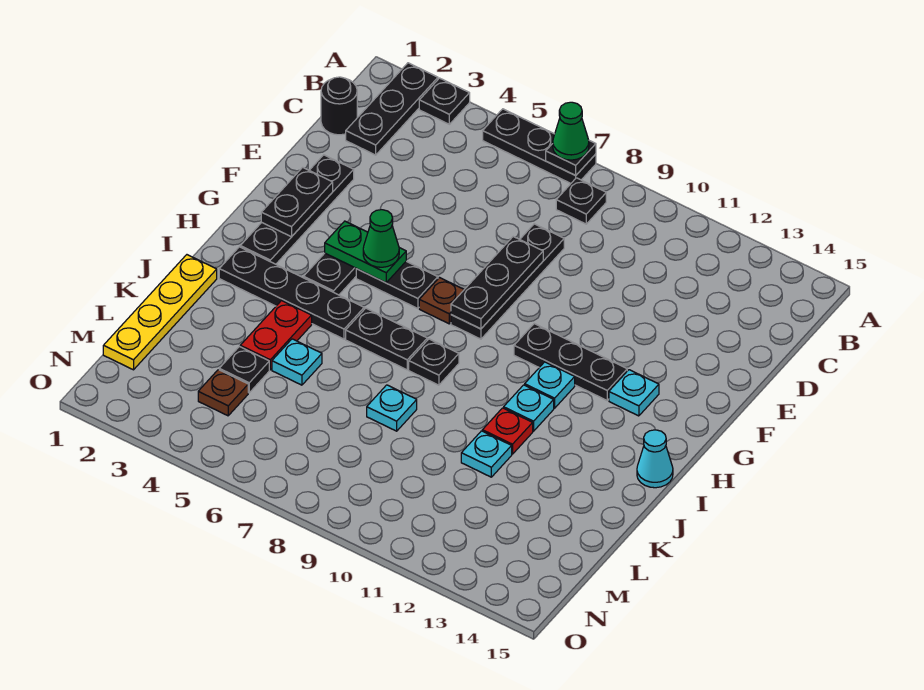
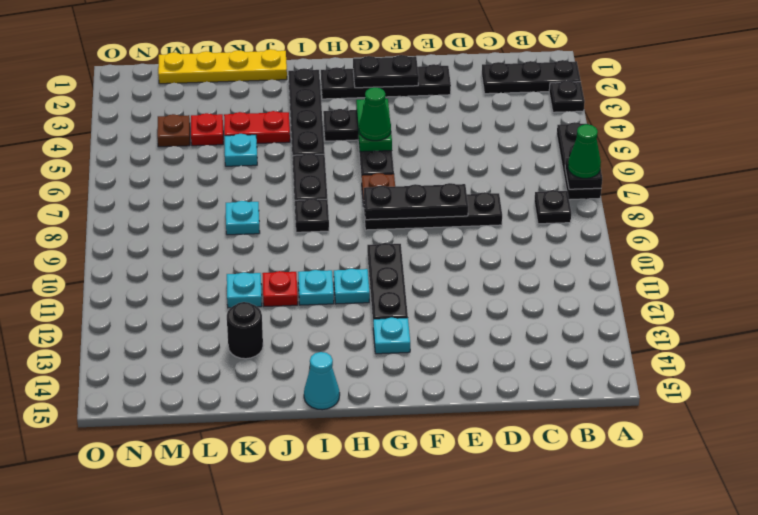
black round brick C1 level 1 -> black round brick K13 level 1
black plate L4 level 1 -> red plate L4 level 1

